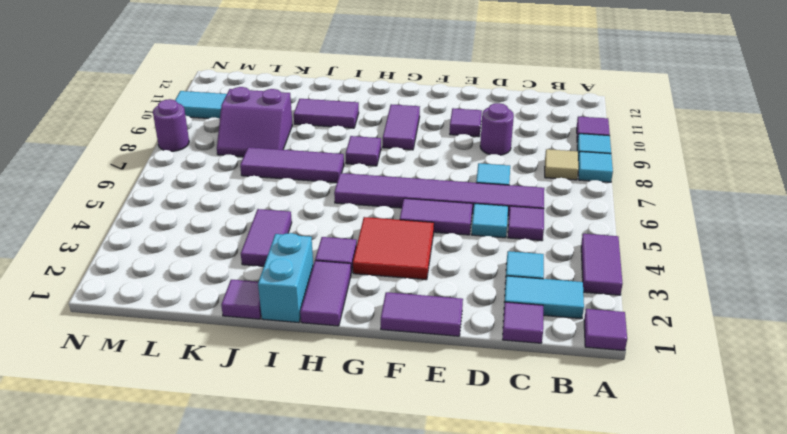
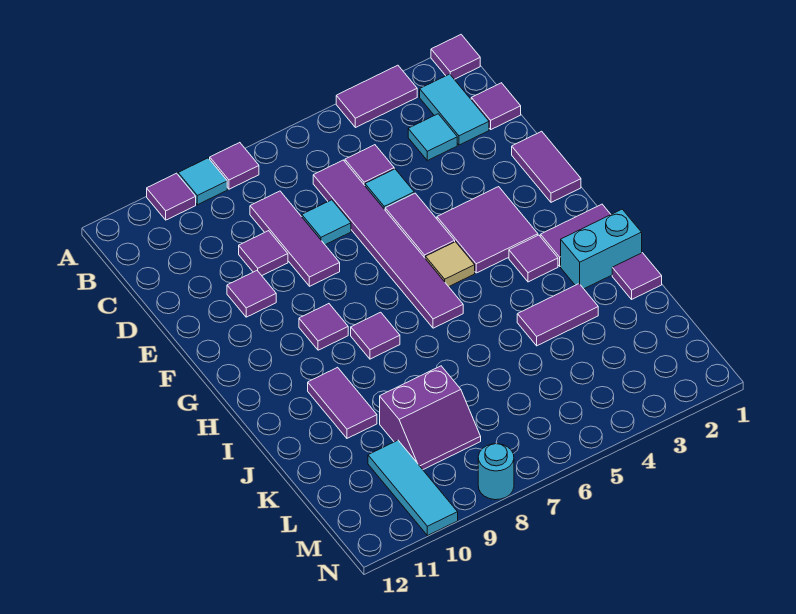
cyan tile A8 level 1 -> purple tile A8 level 1
tan tile B8 level 1 -> tan tile G5 level 1
purple round brick D9 level 1 -> purple tile D9 level 1
red tile F3:G4 level 1 -> purple tile F3:G4 level 1
purple tile G9:G10 level 1 -> purple tile G9 level 1
purple tile I7:K7 level 1 -> purple tile C8:E8 level 1
purple slope K8:L9 level 1 top 9 -> purple slope K8:L9 level 1 top K
purple round brick N8 level 1 -> cyan round brick N8 level 1

